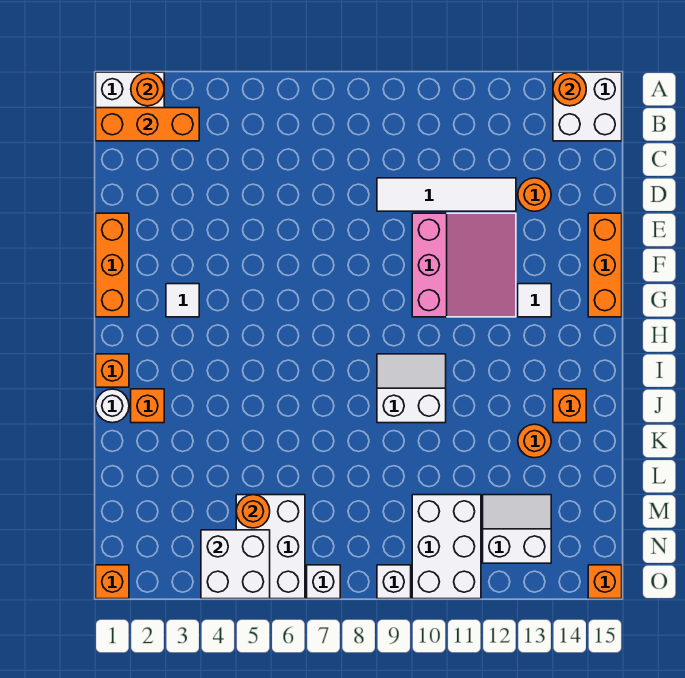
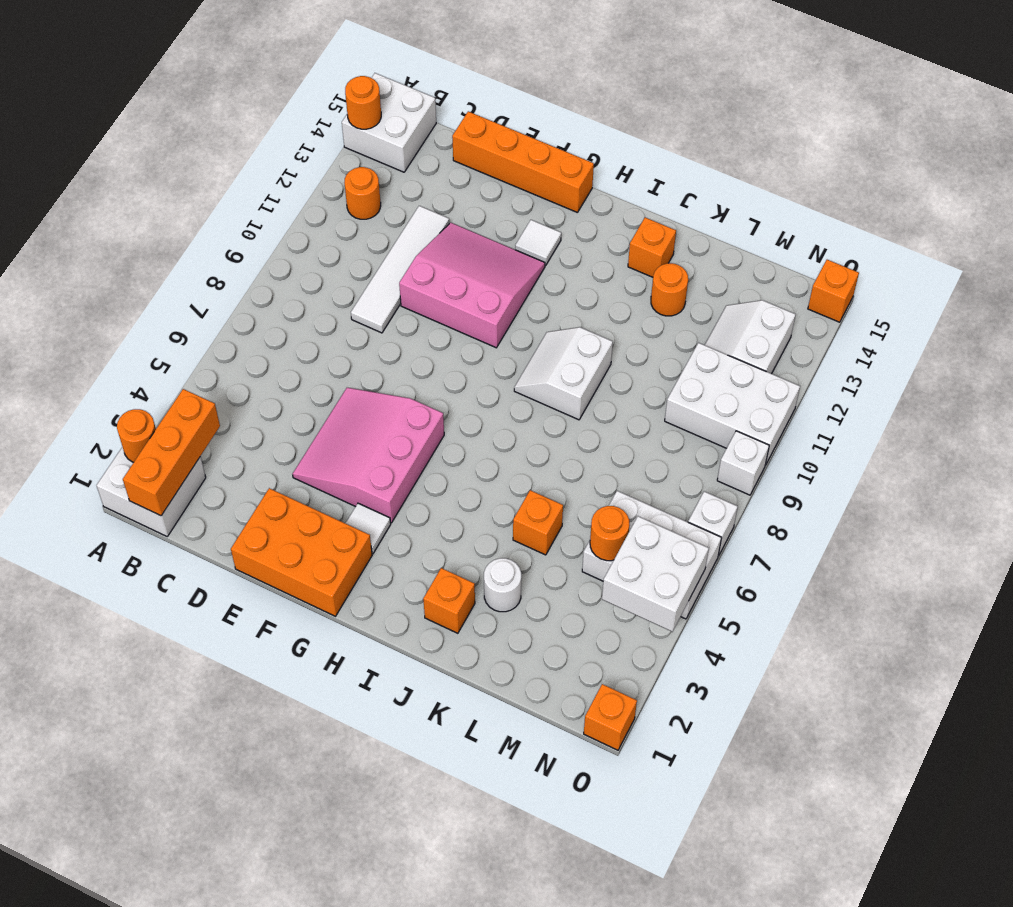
orange round brick D13 level 1 -> orange round brick B12 level 1
orange brick E1:G1 level 1 -> orange brick E1:G2 level 1
none -> pink slope E4:G6 level 1 top G
orange brick E15:G15 level 1 -> orange brick D15:G15 level 1
orange brick I1 level 1 -> orange brick K5 level 1
white round brick J1 level 1 -> white round brick K3 level 1

